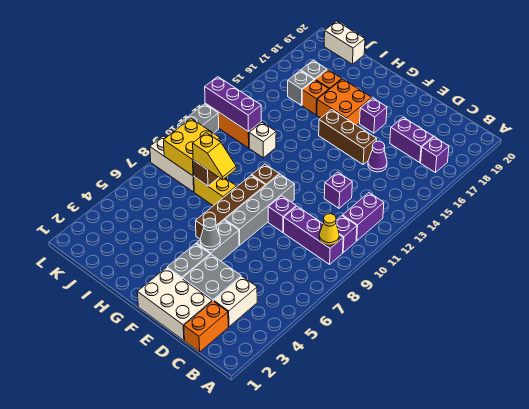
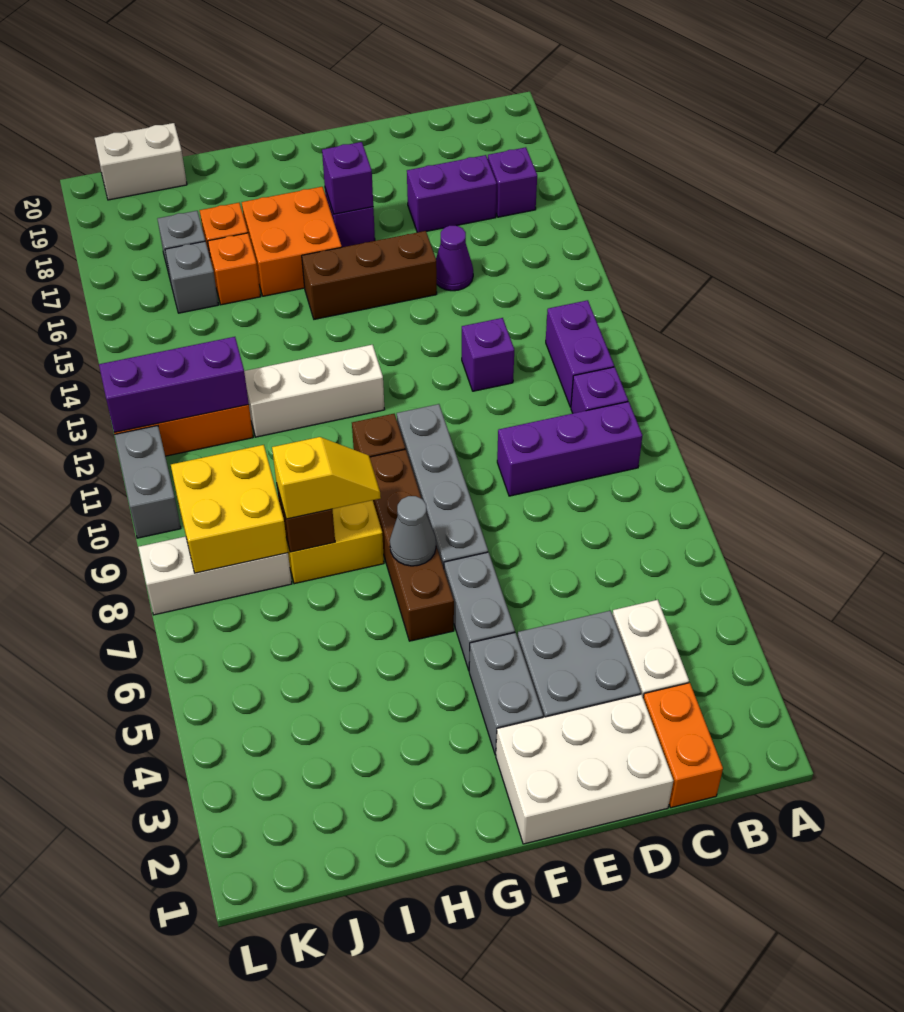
yellow cone B9 level 2 -> none
purple brick E9 level 1 -> purple brick F17 level 2
grey cone F5 level 2 -> grey cone G7 level 2
white brick I12 level 1 -> white brick G12:I12 level 1

